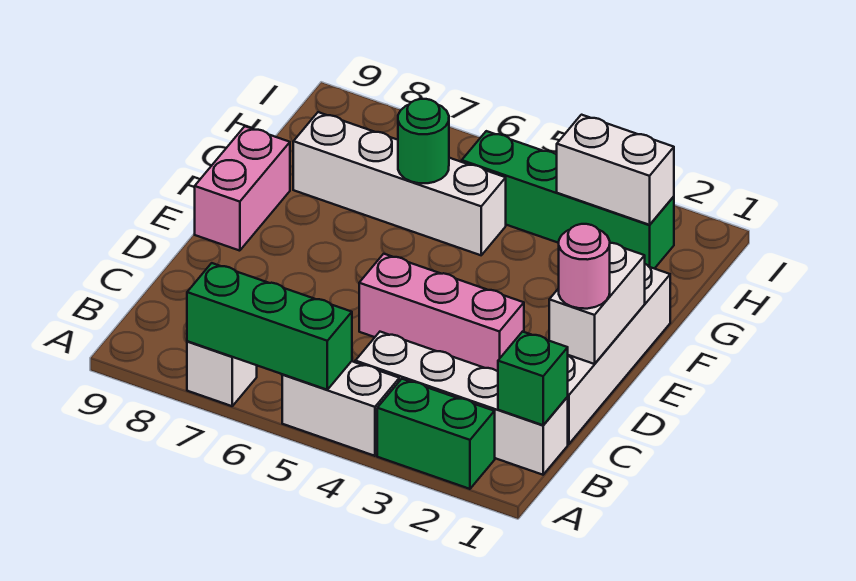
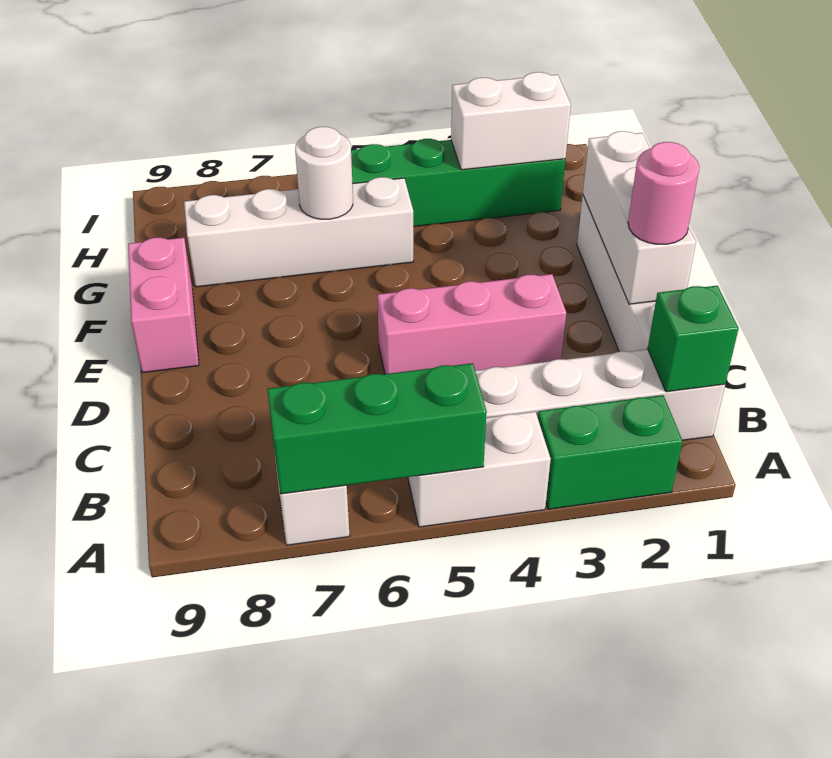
white brick D1:E1 level 2 -> white brick D1:F1 level 2
green round brick G6 level 2 -> white round brick G6 level 2

